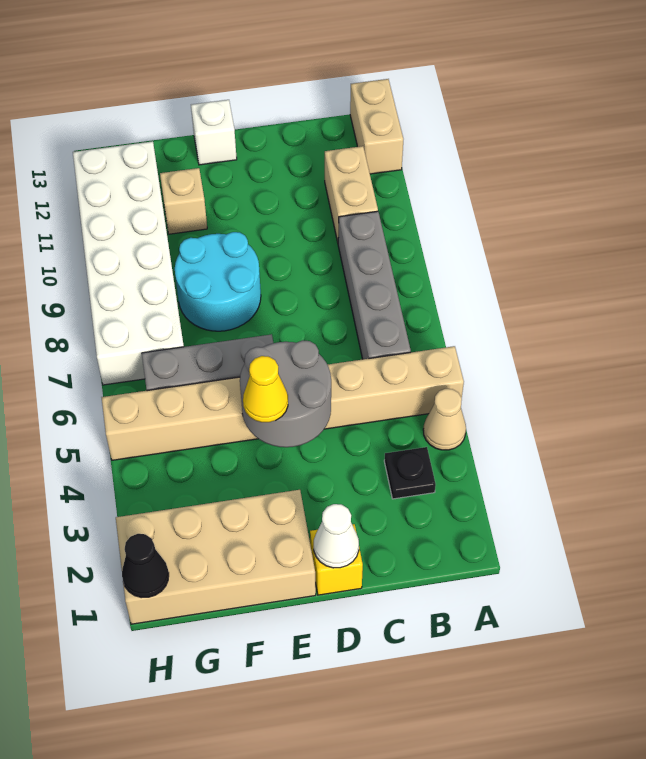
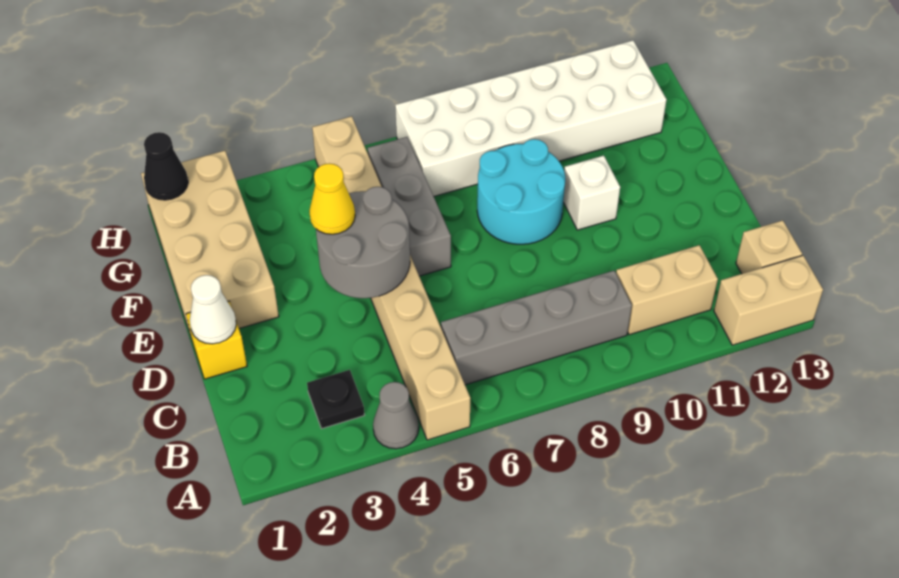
tan cone A4 level 1 -> grey cone A4 level 1
white brick E13 level 1 -> white brick E10 level 1
tan brick F11 level 1 -> tan brick B13 level 1

